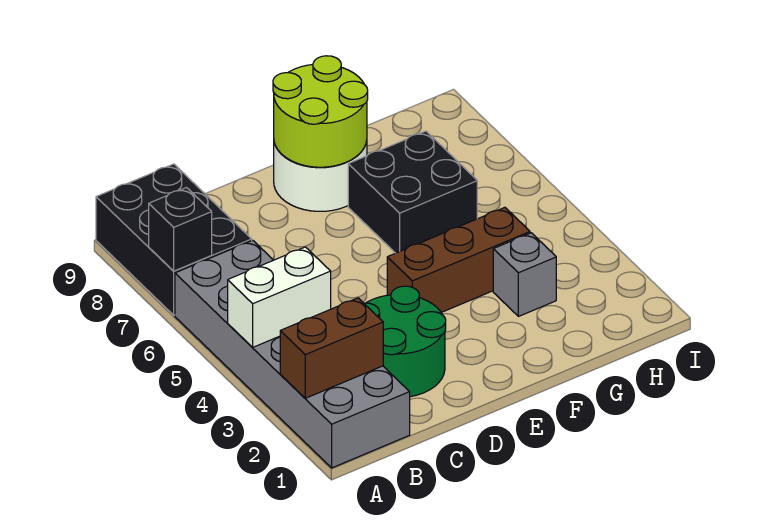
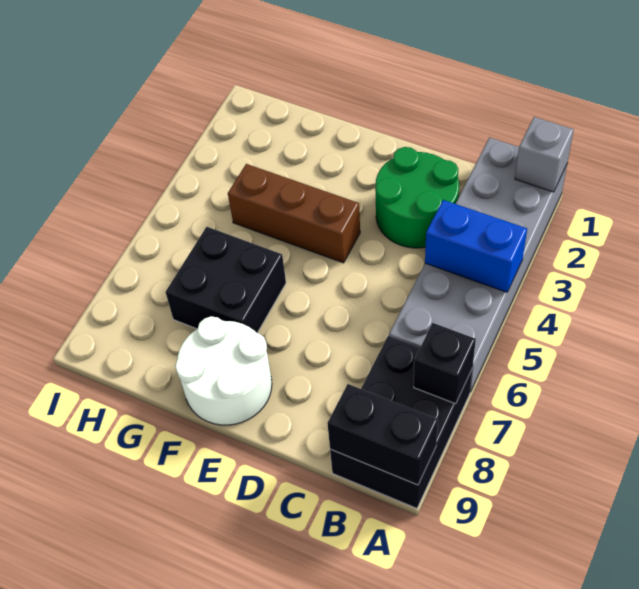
brown brick A2:B2 level 2 -> none
white brick A4:B4 level 2 -> blue brick A4:B4 level 2
none -> black brick A9:B9 level 2
lime round brick E8:F9 level 2 -> none
grey brick G3 level 1 -> grey brick A1 level 2

